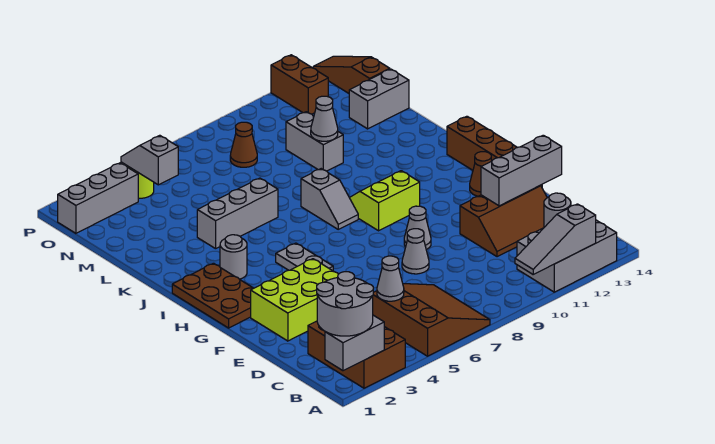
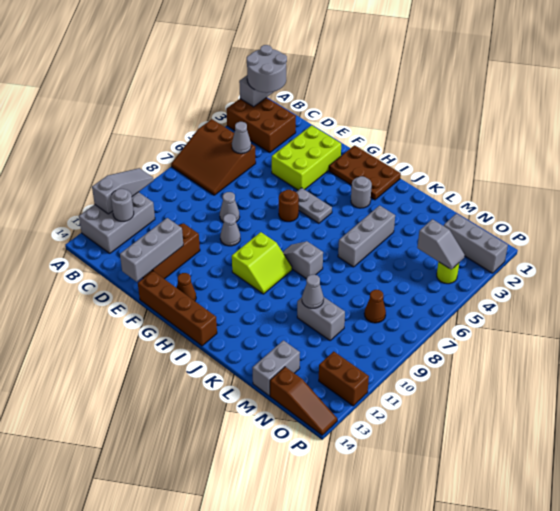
none -> brown round brick G6 level 1
grey brick O1:O3 level 1 -> grey brick N2:P2 level 1

